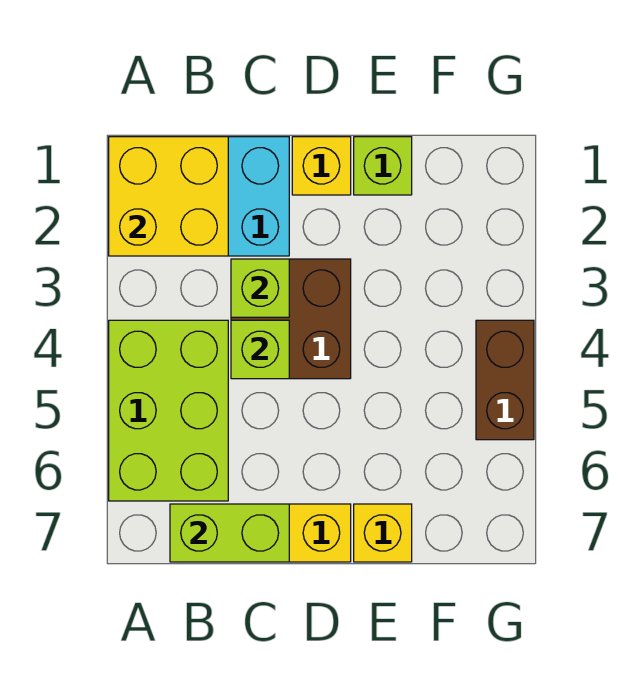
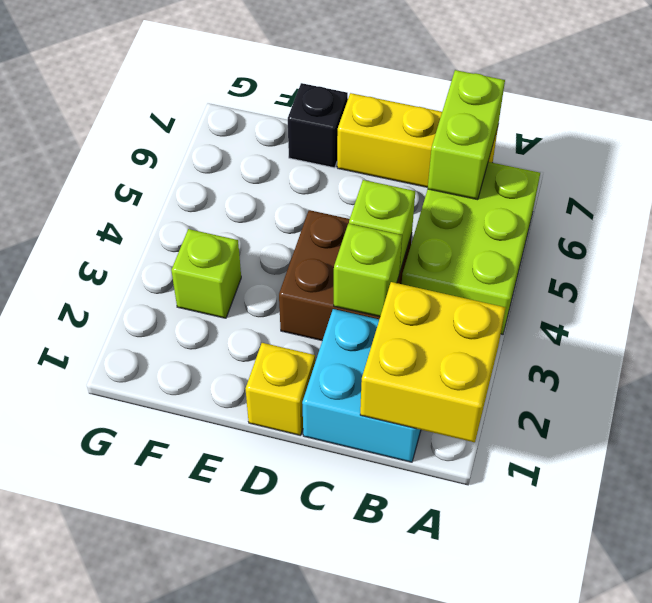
lime brick B7:C7 level 2 -> lime brick B6:B7 level 2
lime brick E1 level 1 -> lime brick F3 level 1
yellow brick E7 level 1 -> black brick E7 level 1
brown brick G4:G5 level 1 -> none

